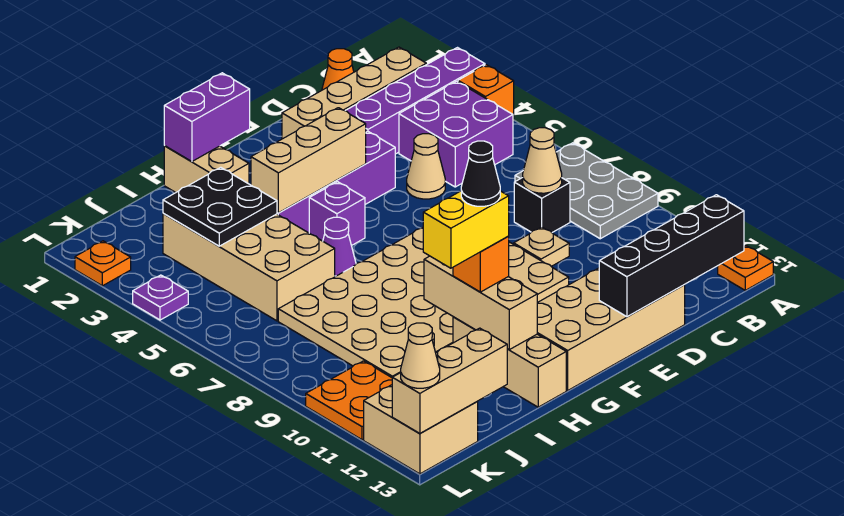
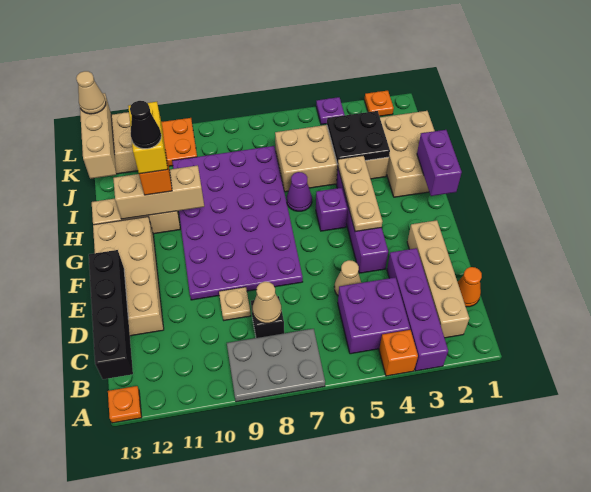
tan plate E7:J10 level 1 -> purple plate E7:J10 level 1
tan brick F4:H4 level 2 -> tan plate F4:H4 level 2
tan brick H1:H2 level 1 -> tan brick H1:J2 level 1

